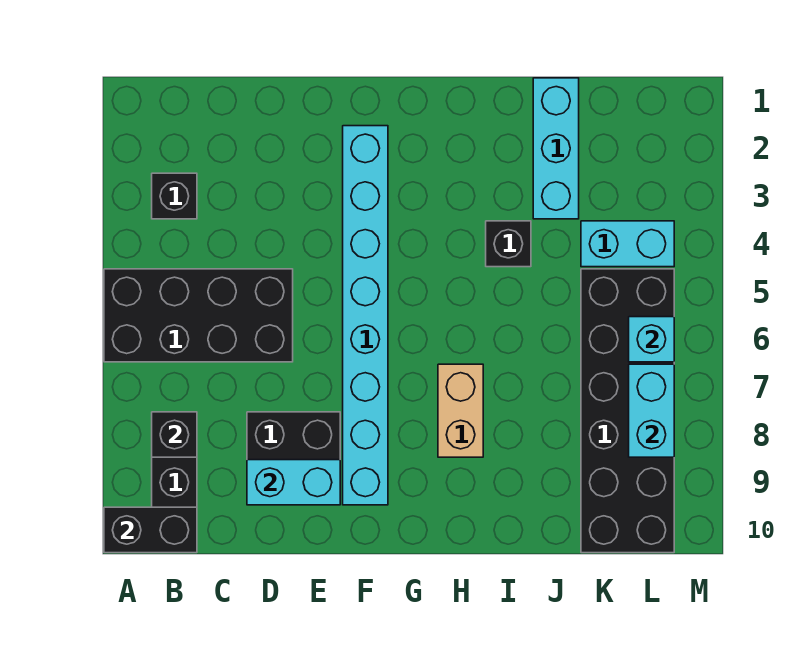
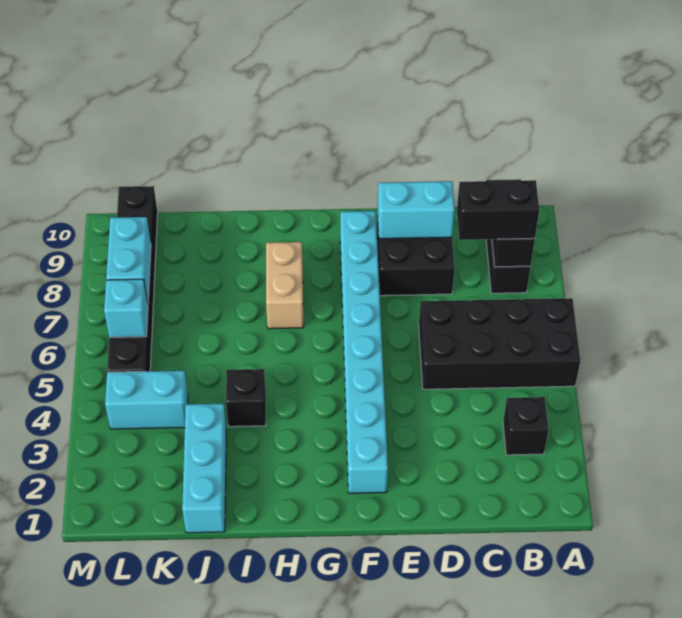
black brick A10:B10 level 2 -> black brick B8:C8 level 3
black brick K5:L10 level 1 -> black brick L5:L10 level 1

